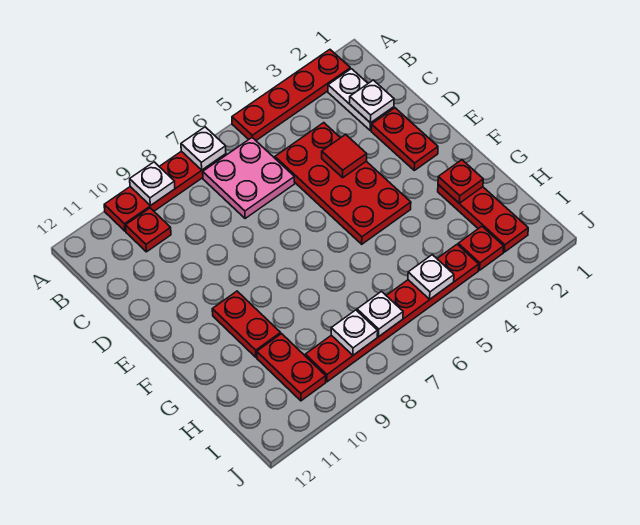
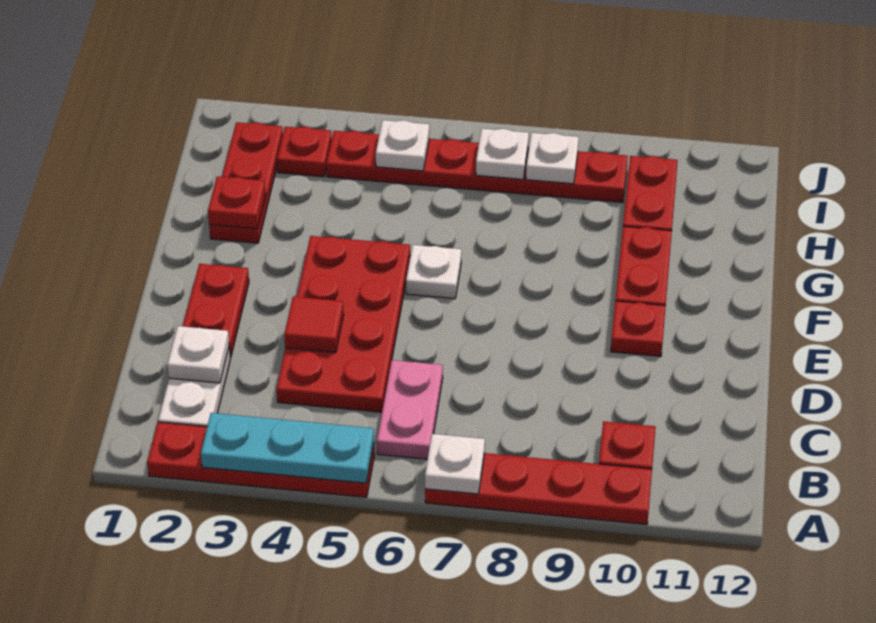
none -> cyan plate A3:A5 level 2
white plate A9 level 2 -> white plate F6 level 1
pink plate B6:C7 level 1 -> pink plate B6:C6 level 1
none -> red plate E10 level 1

